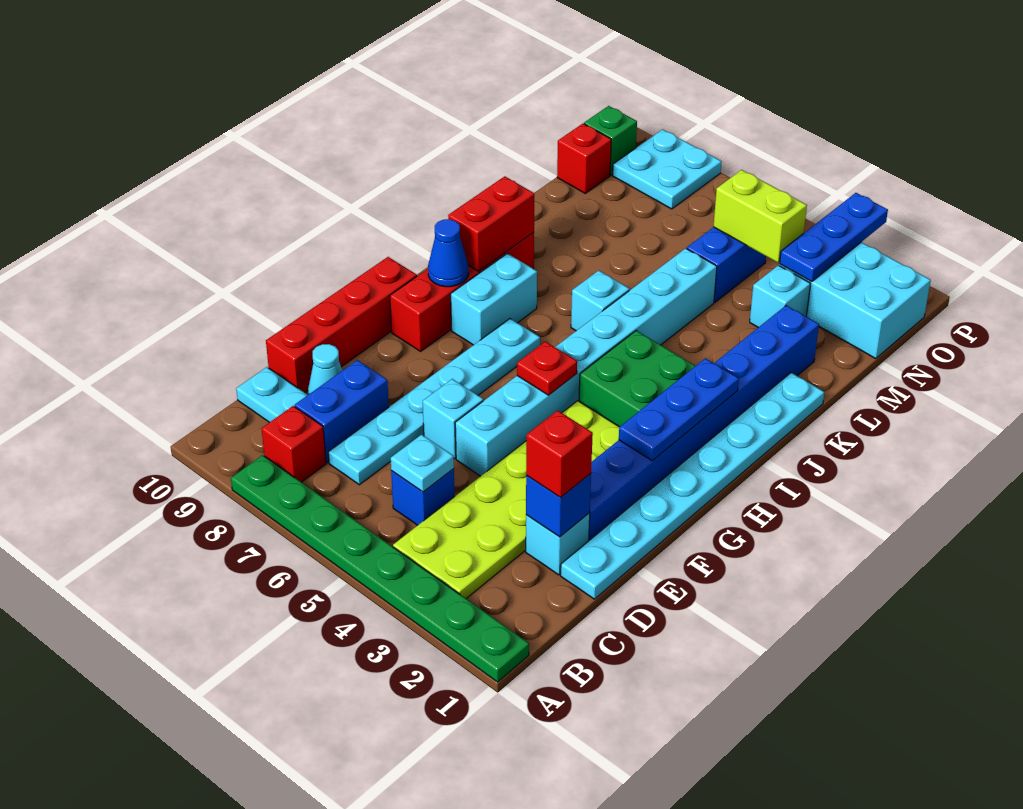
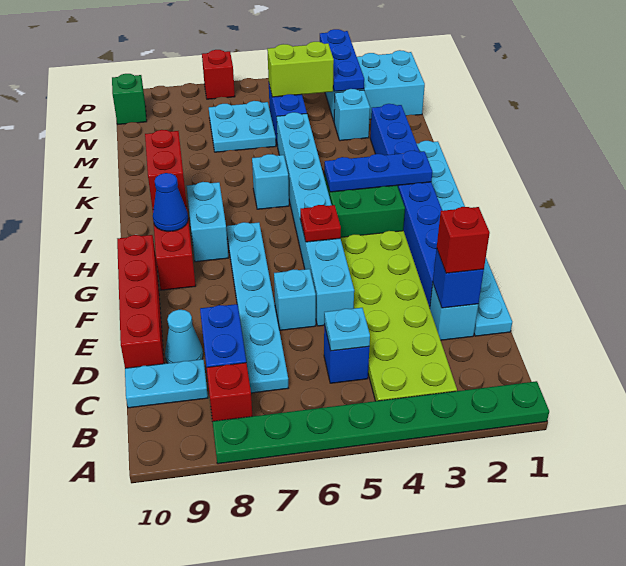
blue plate G2:I2 level 2 -> blue plate I2:I4 level 2
red brick N10 level 1 -> red brick P7 level 1
cyan plate O8:P9 level 1 -> cyan plate M6:N7 level 1

